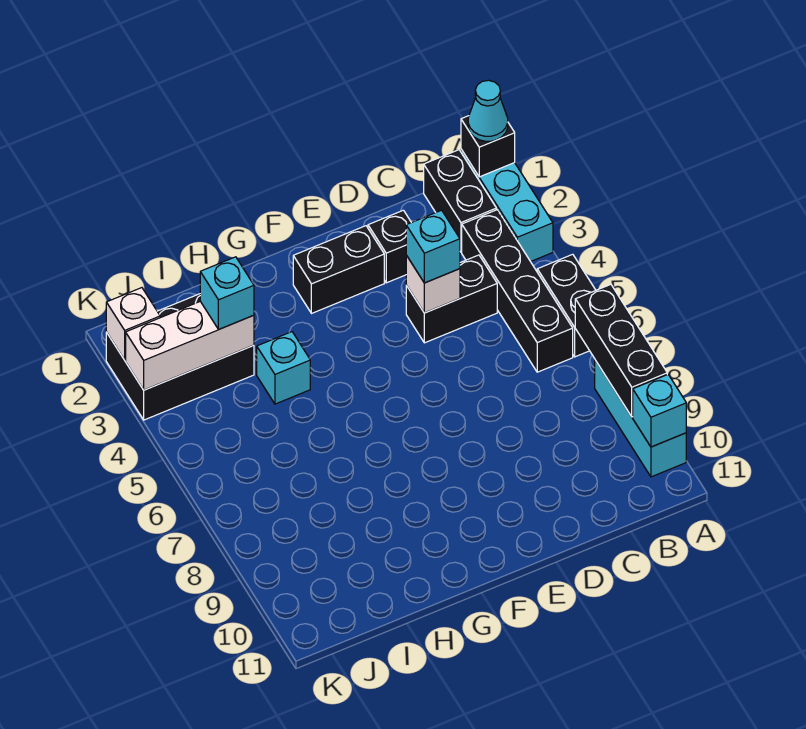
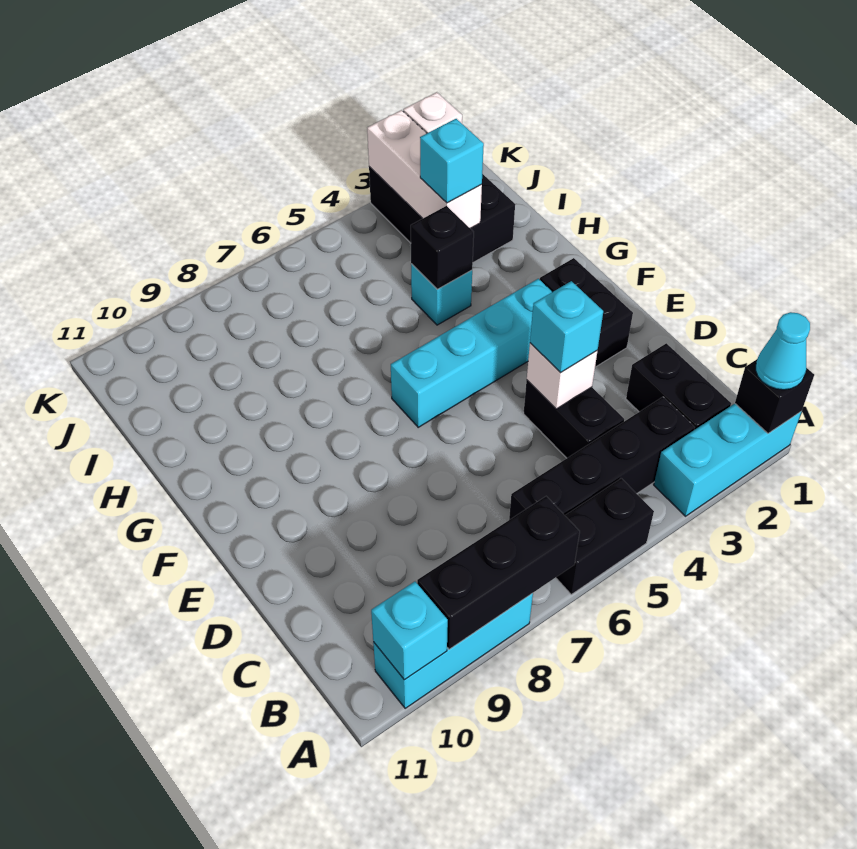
black brick B1:B2 level 1 -> black brick B2:C2 level 1
black brick D2 level 1 -> black brick H4 level 2
none -> cyan brick F3:F6 level 1

